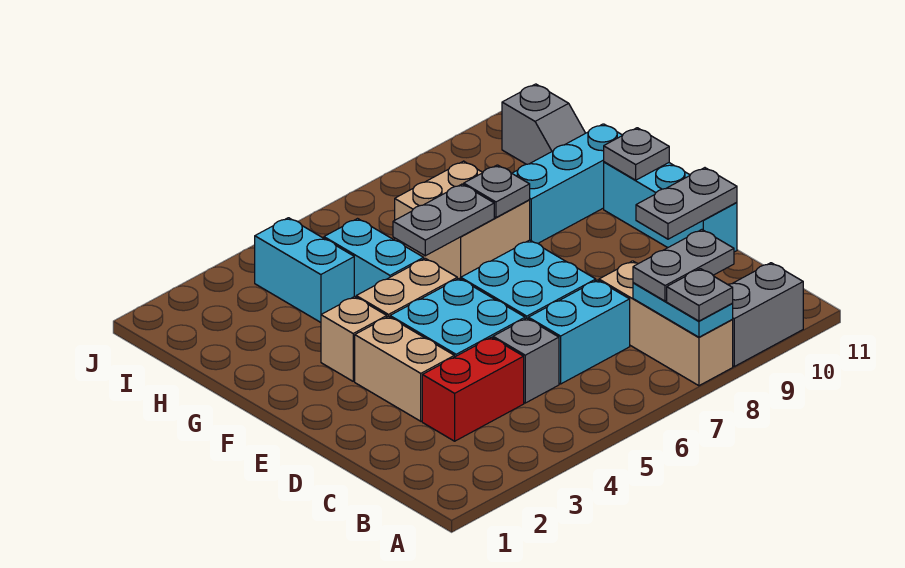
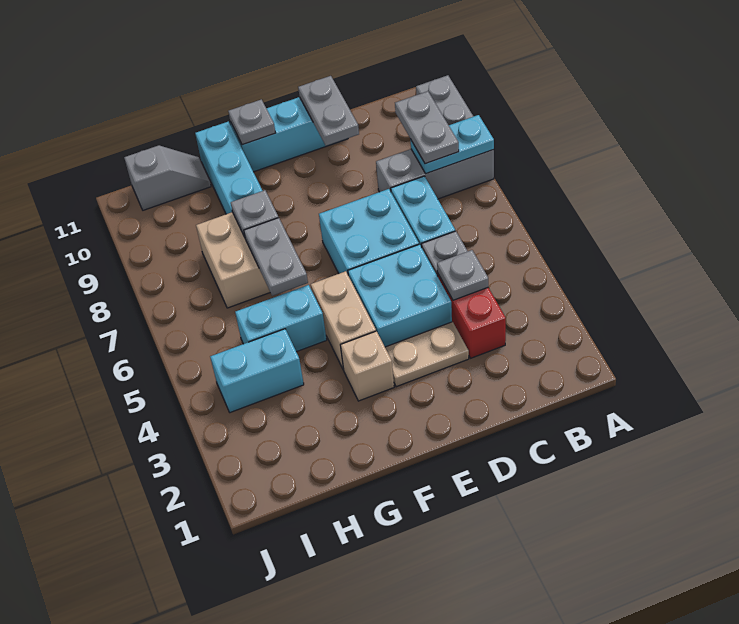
tan brick A8:C8 level 1 -> grey brick A8:C8 level 1
grey plate A8 level 3 -> grey plate C4 level 2
tan brick D3:E3 level 1 -> tan plate D3:E3 level 1

